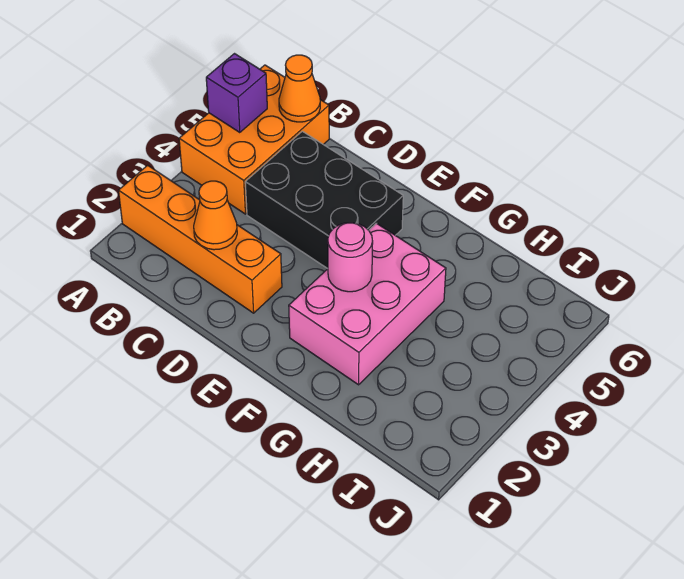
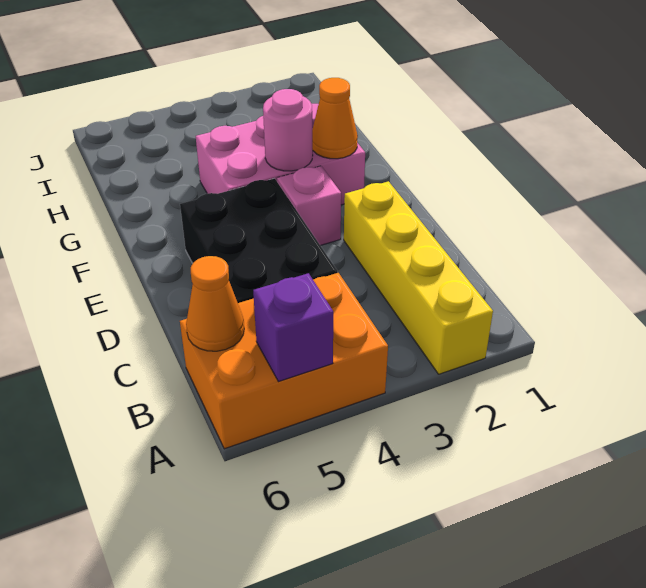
orange brick A2:D2 level 1 -> yellow brick A2:D2 level 1
orange cone C2 level 2 -> orange cone F2 level 2
none -> pink brick E3 level 1

